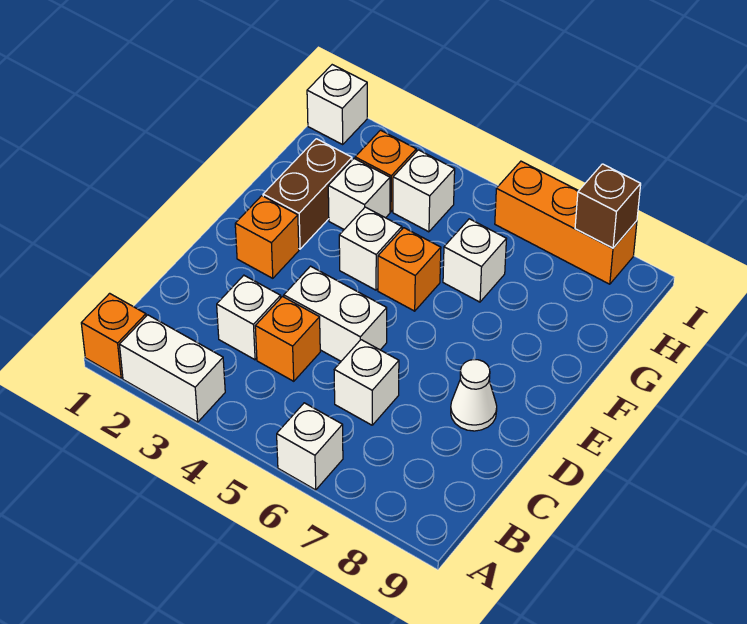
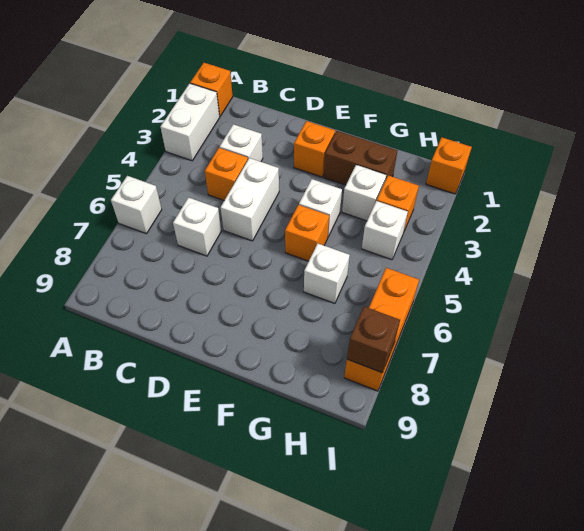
white cone D8 level 1 -> none
white brick I1 level 1 -> orange brick I1 level 1

